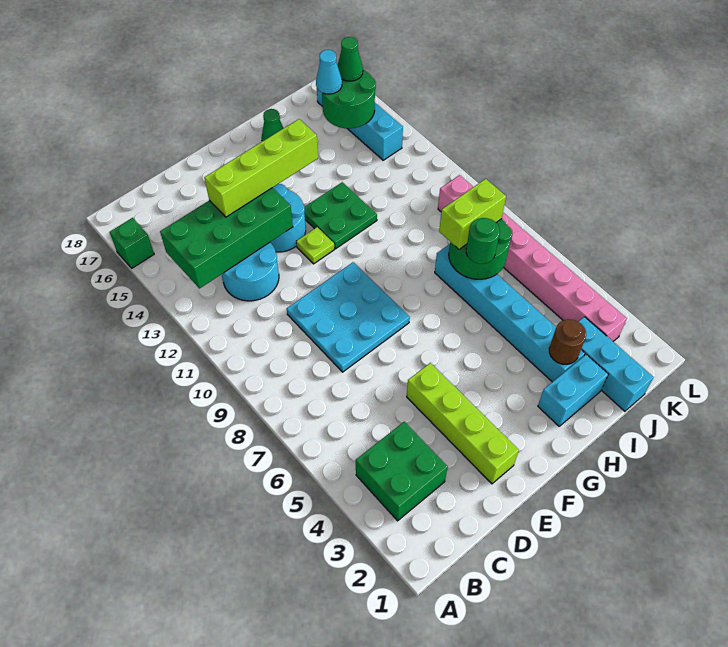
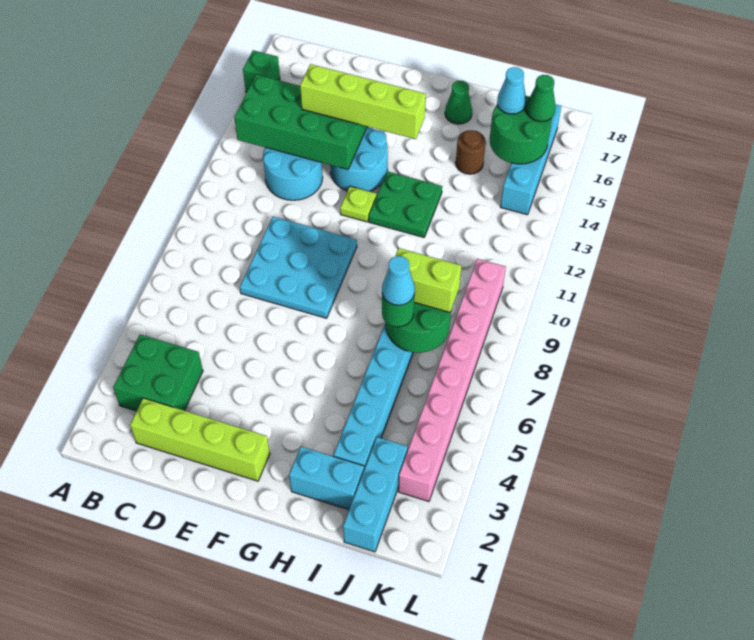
lime brick E2:E5 level 1 -> lime brick C2:F2 level 1
brown round brick I3 level 2 -> brown round brick I15 level 1
none -> cyan cone I7 level 4

